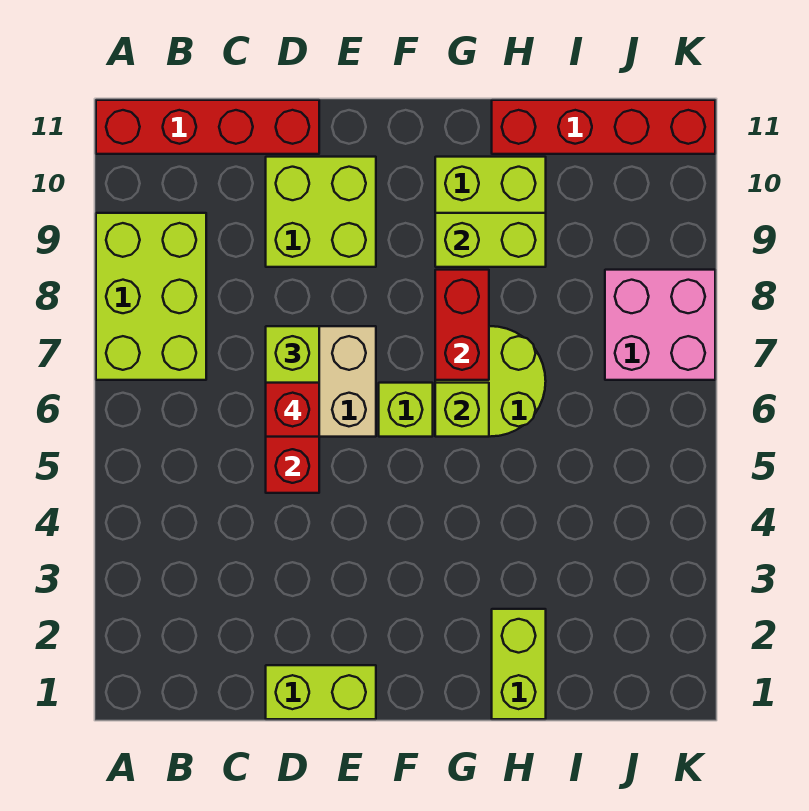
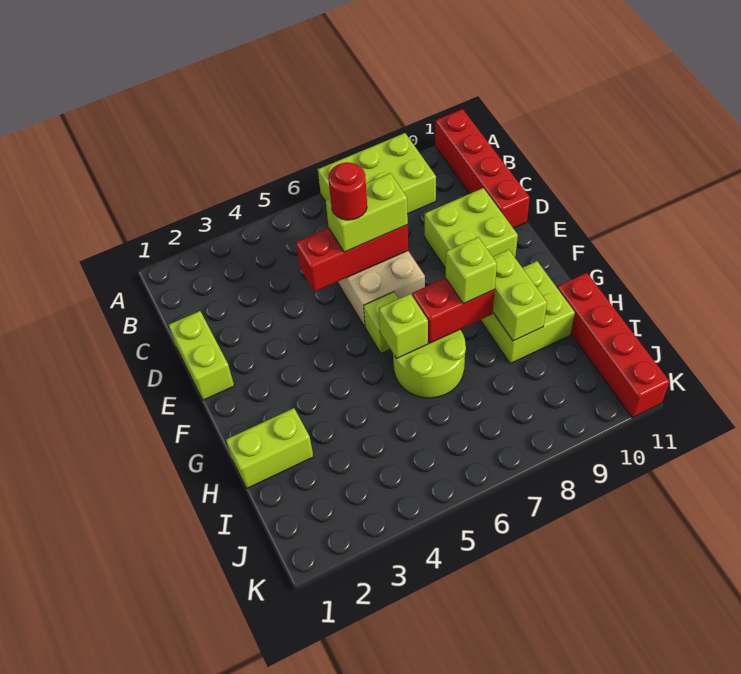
red brick D6 level 4 -> red round brick D6 level 4
none -> lime brick G8 level 3
pink brick J7:K8 level 1 -> none

